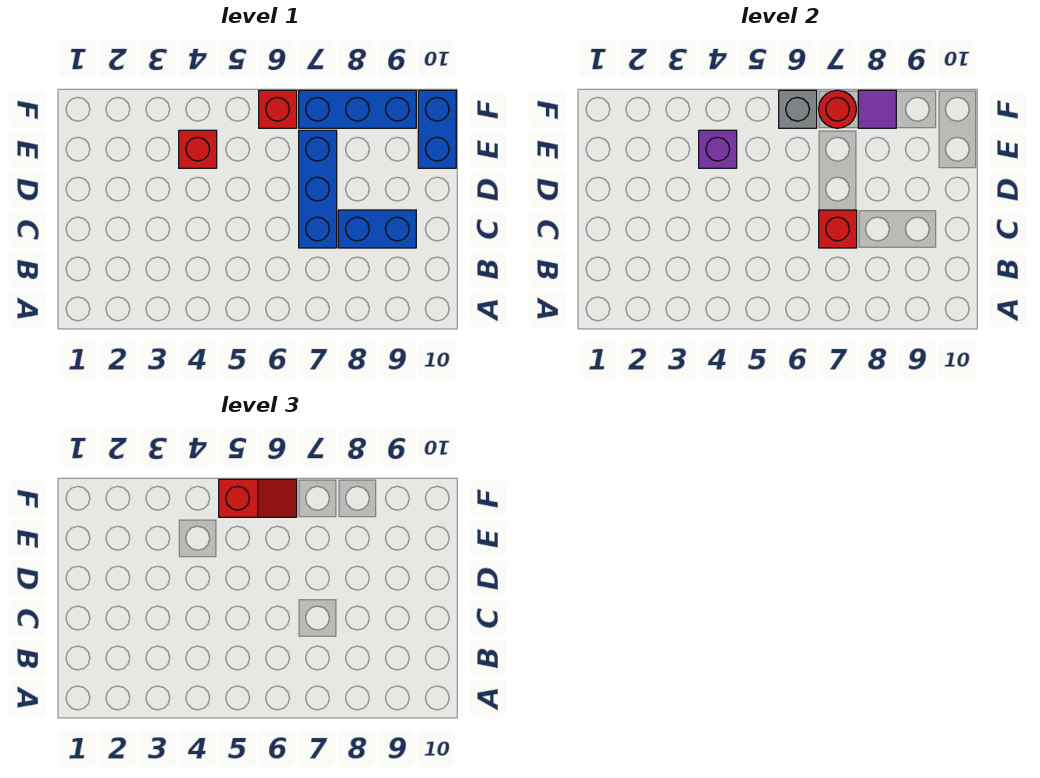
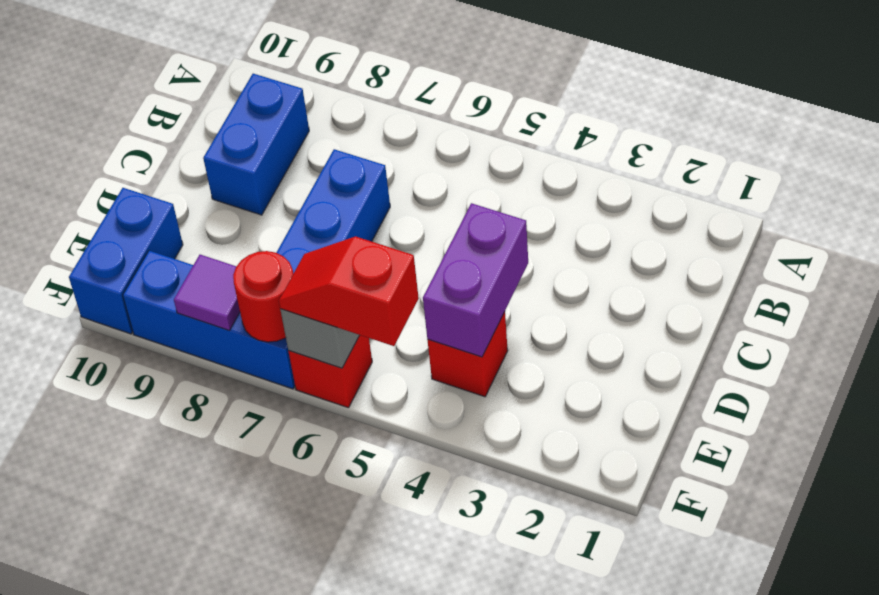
red brick C7 level 2 -> none
blue brick C8:C9 level 1 -> blue brick B9:C9 level 1
purple brick E4 level 2 -> purple brick D4:E4 level 2

